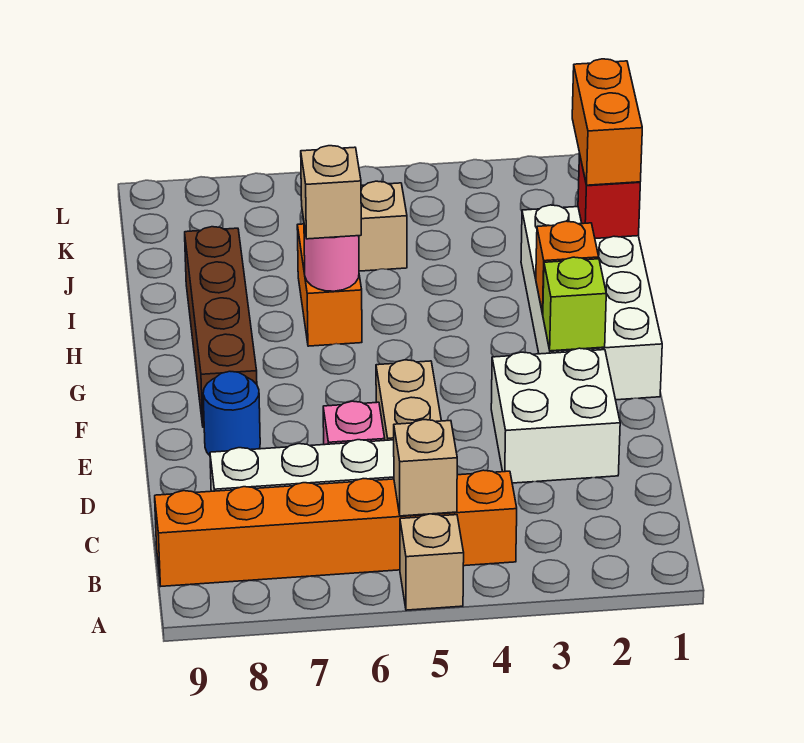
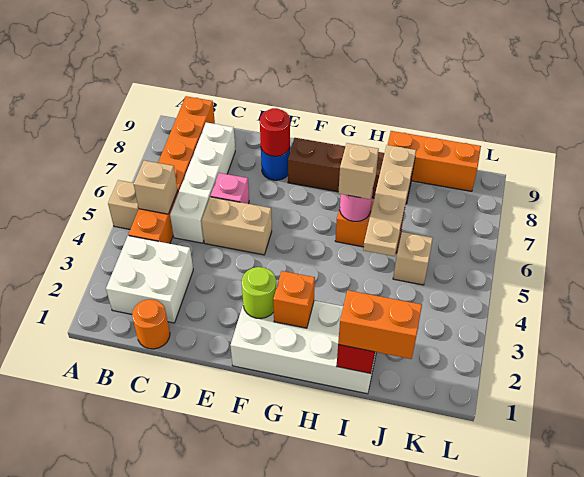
none -> orange round brick C1 level 1
white brick D2:E3 level 1 -> white brick B2:C3 level 1
none -> red round brick E8 level 2
lime brick F2 level 2 -> lime round brick F2 level 2
none -> tan plate I5:I8 level 2
none -> orange brick I9:K9 level 1

